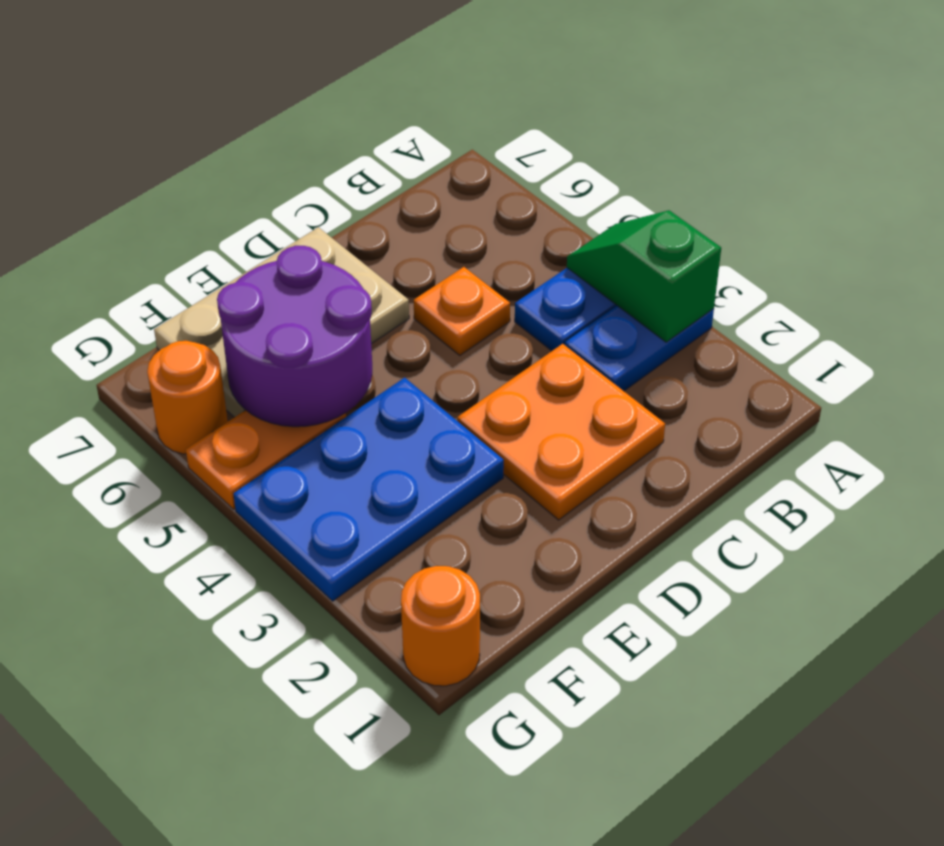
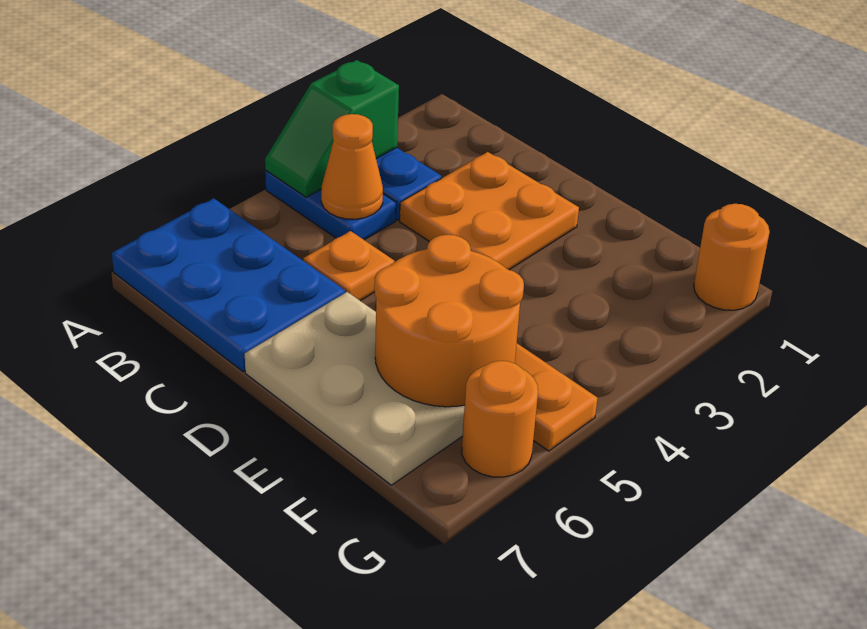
none -> orange cone B4 level 2
blue plate E3:G4 level 1 -> blue plate A6:C7 level 1
purple round brick E5:F6 level 2 -> orange round brick E5:F6 level 2

